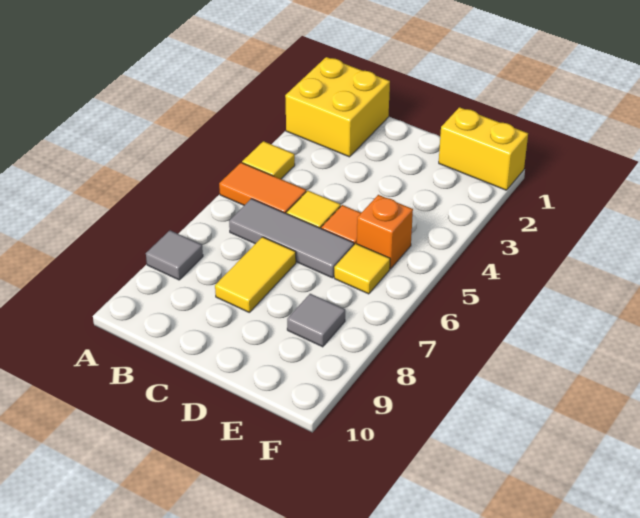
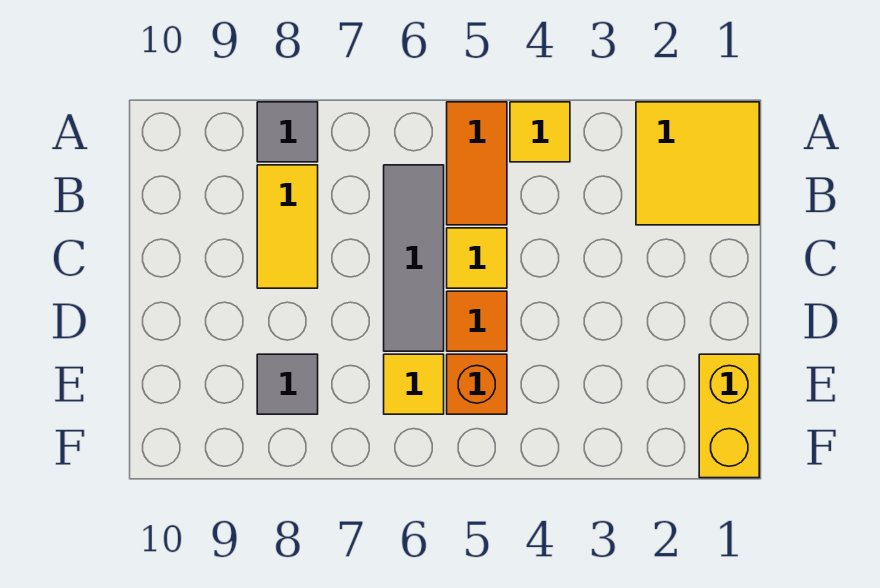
yellow brick A1:B2 level 1 -> yellow tile A1:B2 level 1
yellow tile C7:C8 level 1 -> yellow tile B8:C8 level 1

